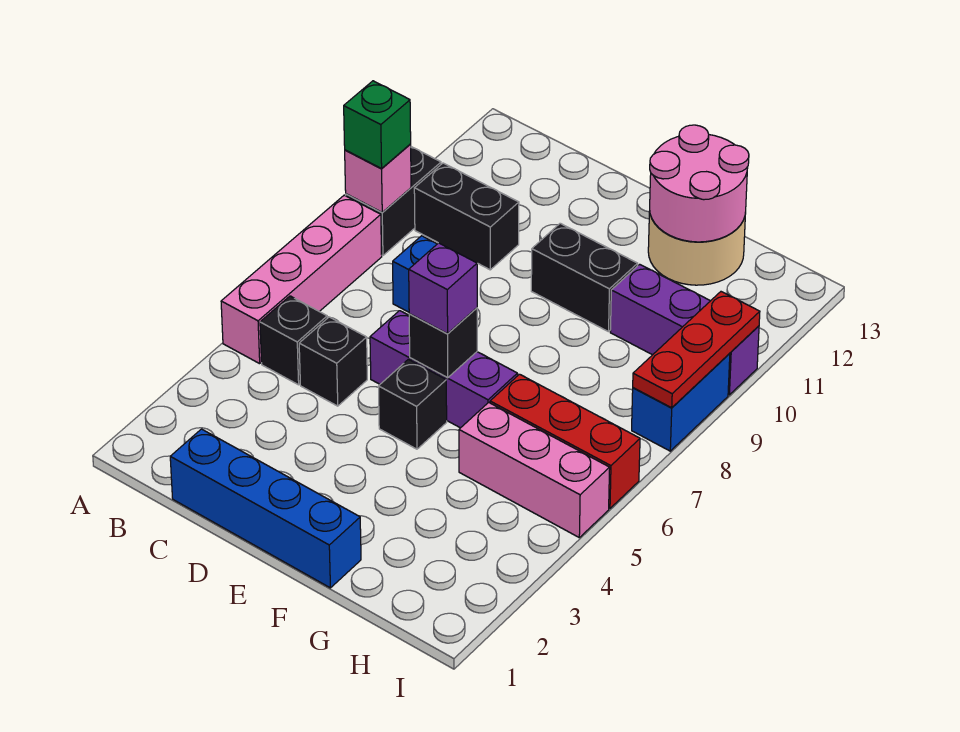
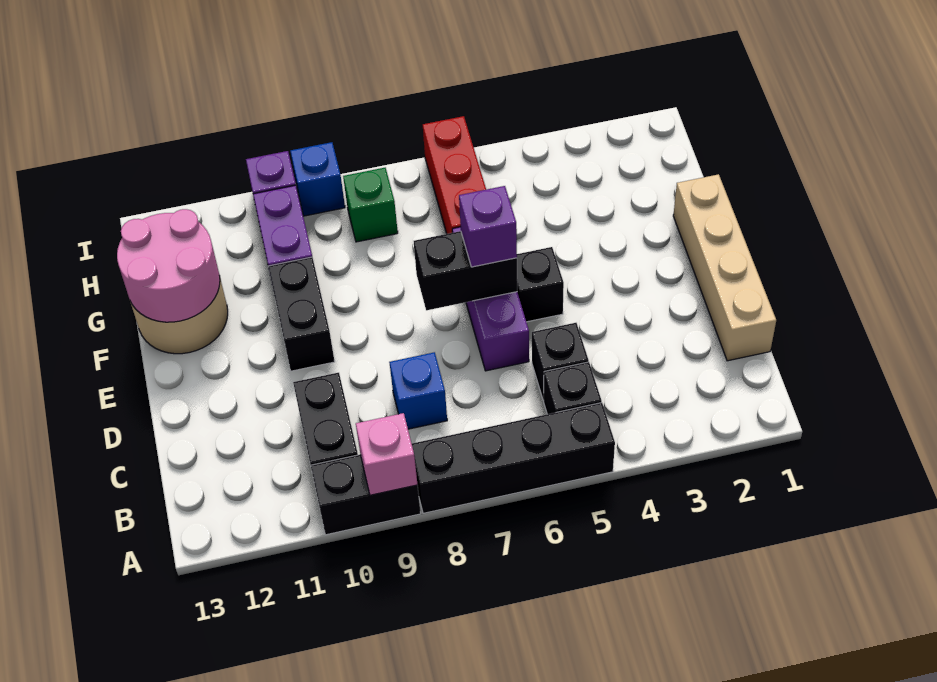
pink brick A5:A8 level 1 -> black brick A5:A8 level 1
green brick A9 level 3 -> green brick H8 level 1
blue brick C1:F1 level 1 -> tan brick C1:F1 level 1
black brick E6 level 2 -> black brick E6:E7 level 2
pink brick G5:I5 level 1 -> none
blue brick I8:I9 level 1 -> blue brick I9 level 1
red plate I8:I10 level 2 -> none

